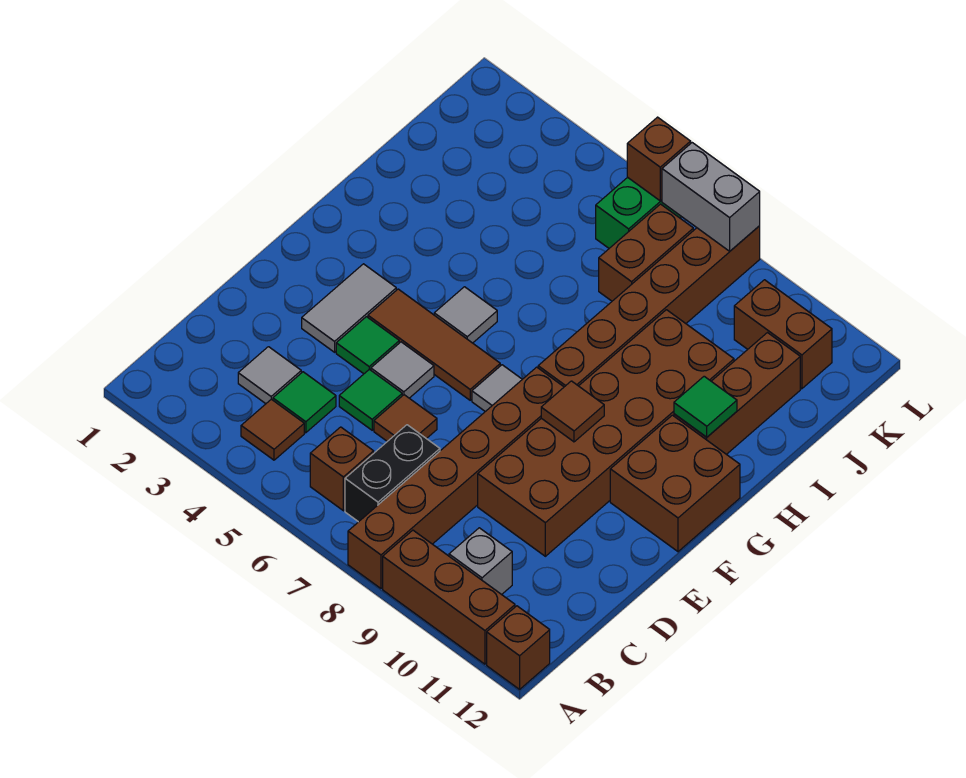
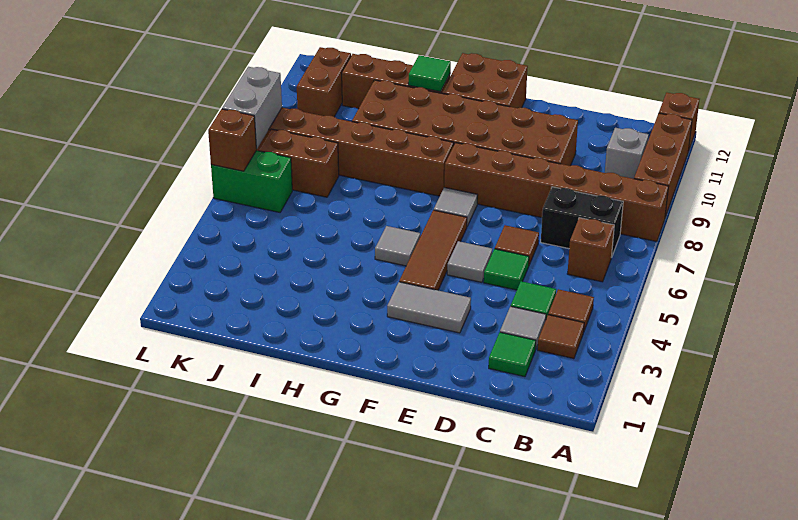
green tile E4 level 1 -> green tile C2 level 1
brown tile F9 level 2 -> brown tile B3 level 1

